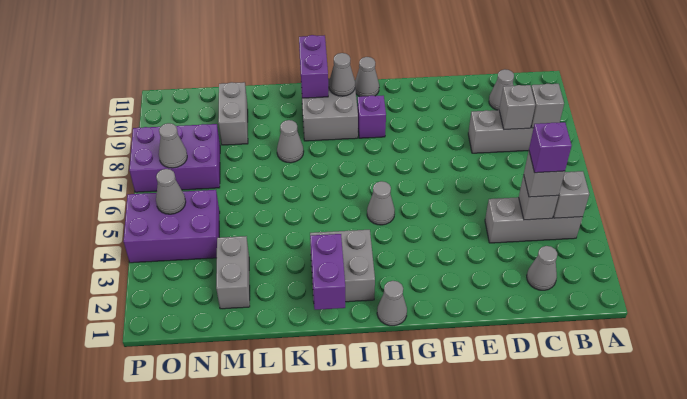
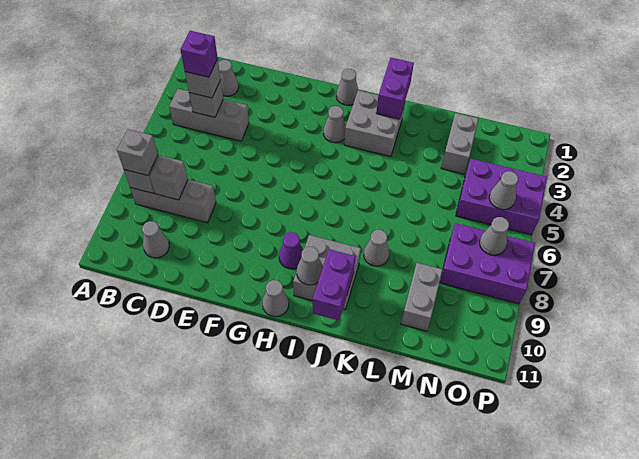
grey brick B4 level 2 -> grey brick B8 level 3
grey cone H5 level 1 -> grey cone H3 level 1
purple brick H9 level 1 -> purple cone H9 level 1

